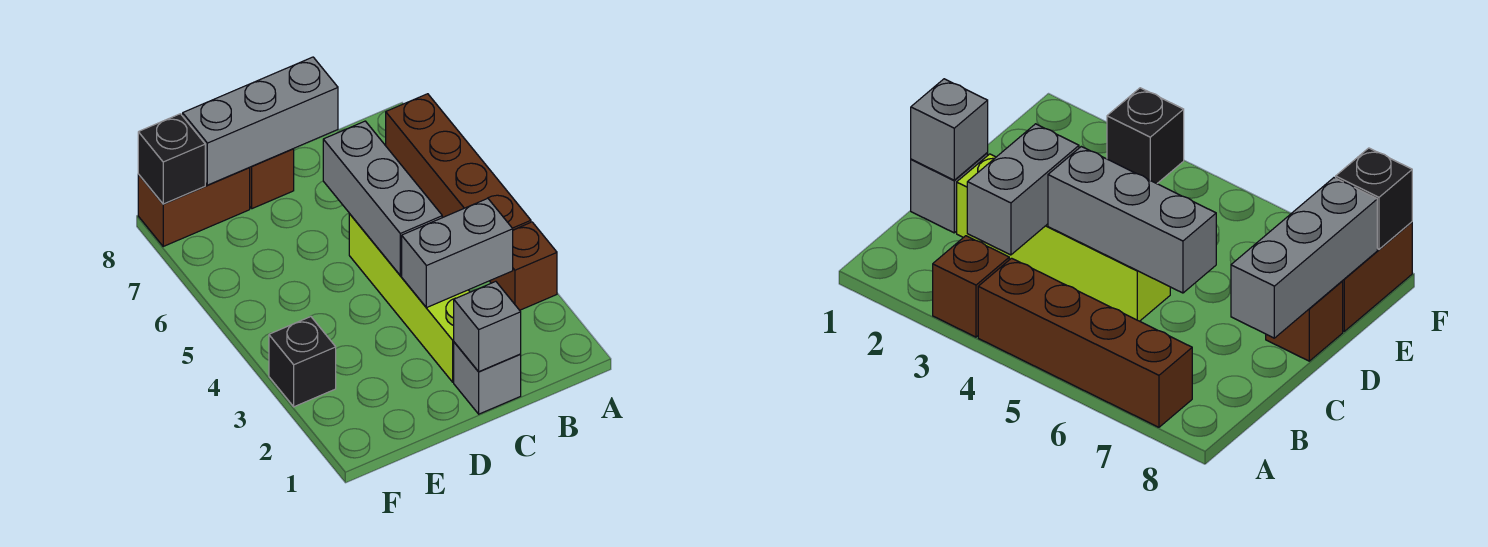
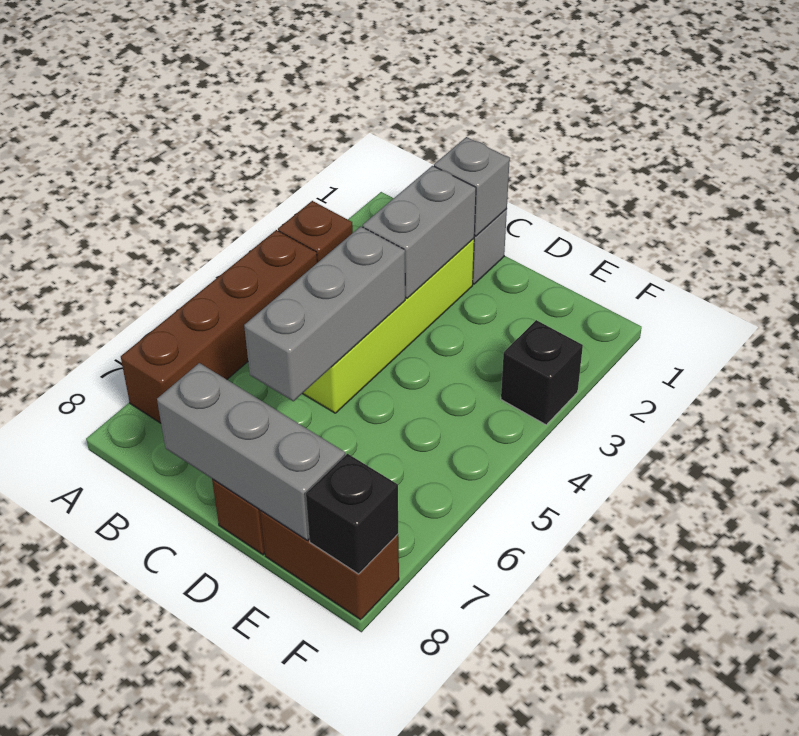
grey brick B3:C3 level 2 -> grey brick C2:C3 level 2

